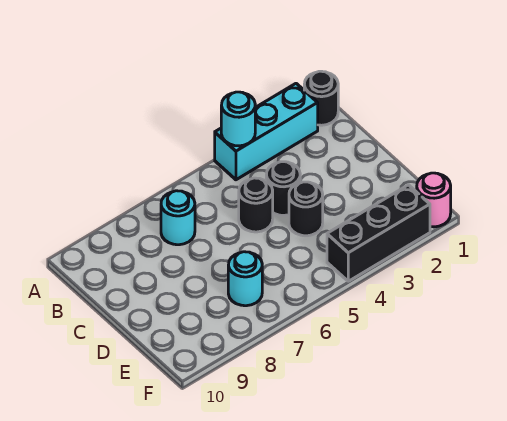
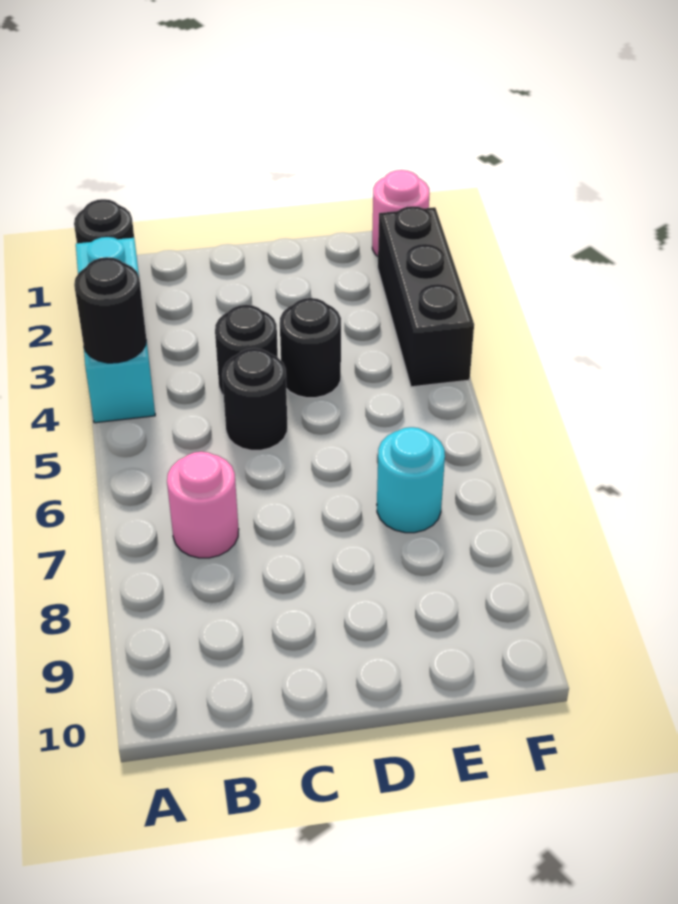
cyan round brick A4 level 2 -> black round brick A4 level 2
cyan round brick B7 level 1 -> pink round brick B7 level 1

